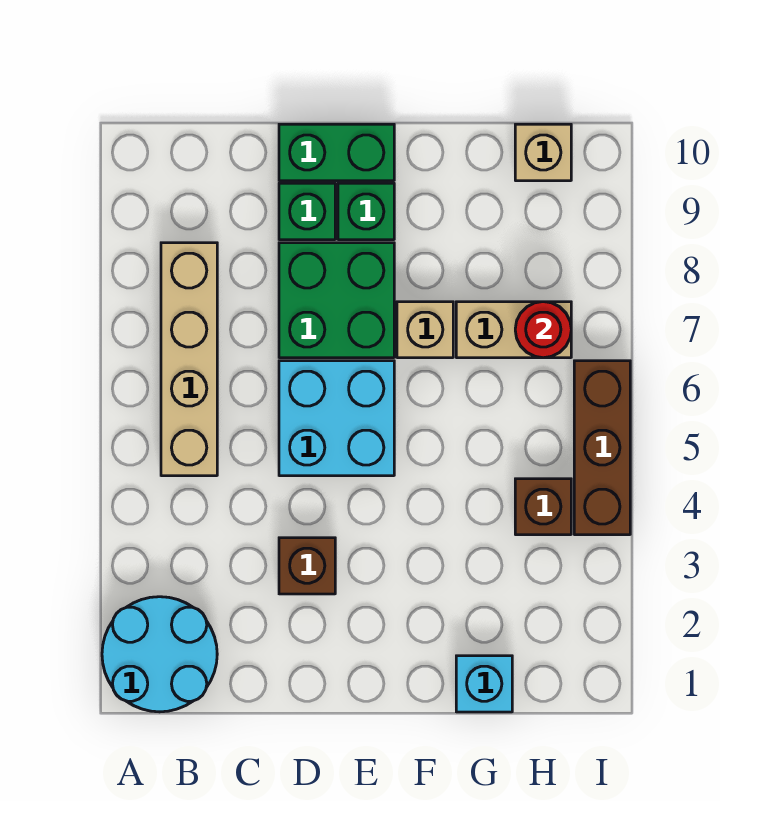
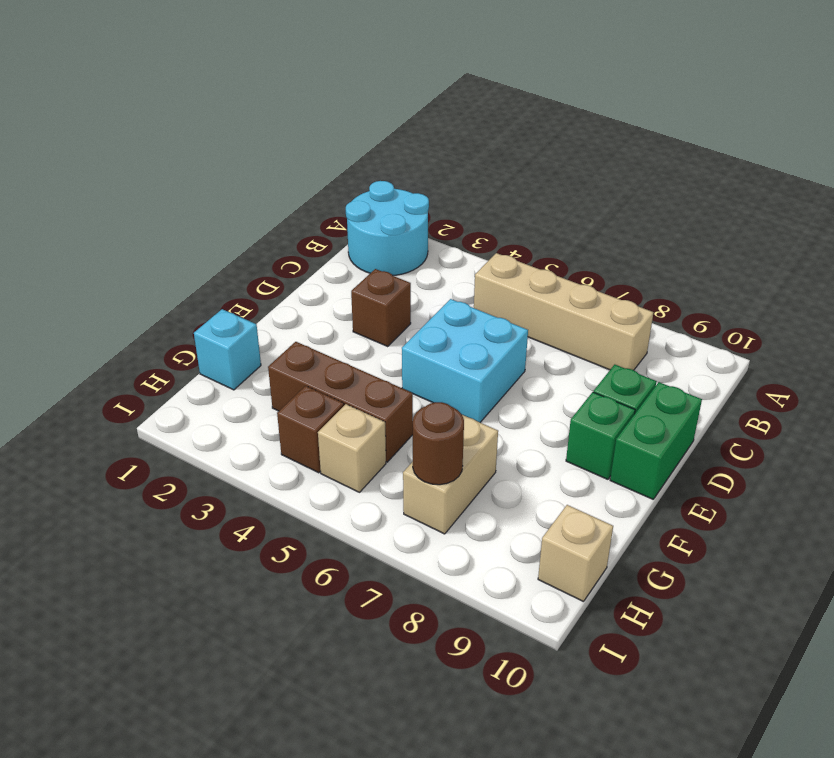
green brick D7:E8 level 1 -> none
tan brick F7 level 1 -> tan brick H5 level 1
red round brick H7 level 2 -> brown round brick H7 level 2
brown brick I4:I6 level 1 -> brown brick G3:G5 level 1

